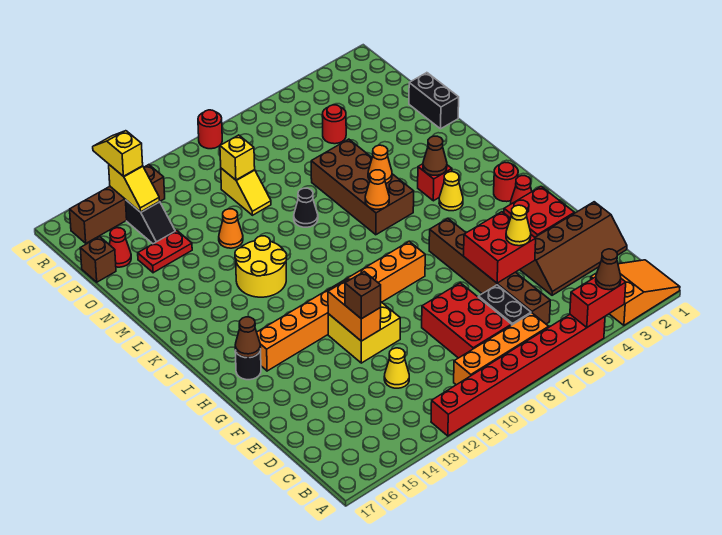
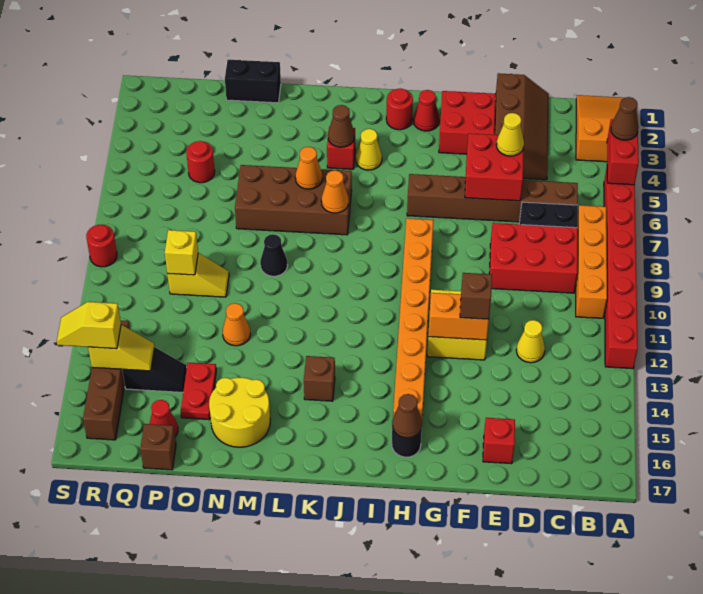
none -> red brick E16 level 1
yellow round brick K12:L13 level 1 -> yellow round brick M15:N16 level 1
none -> brown brick K14 level 1

